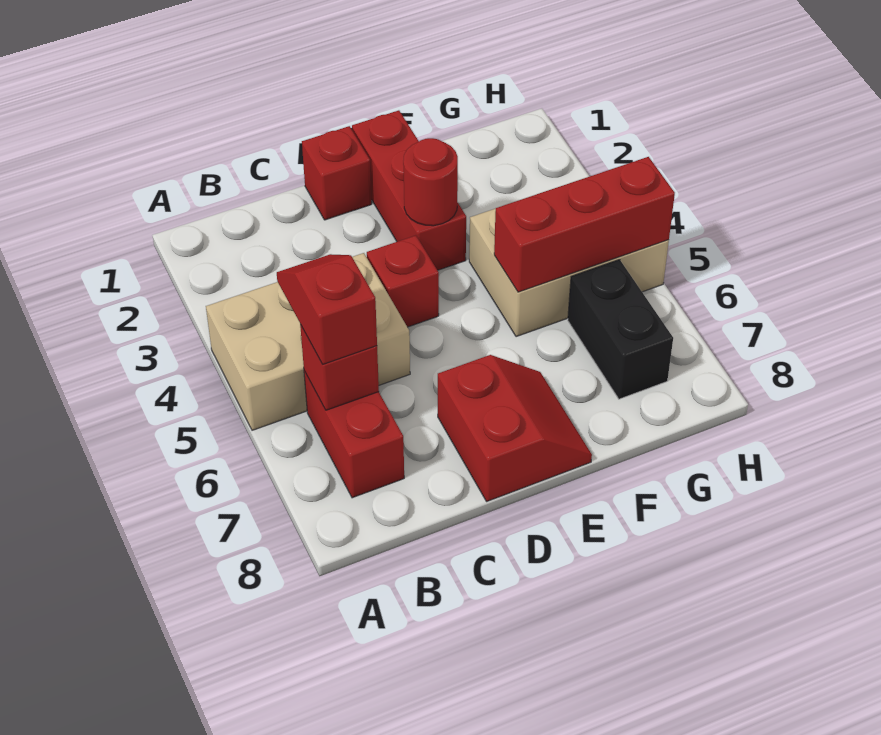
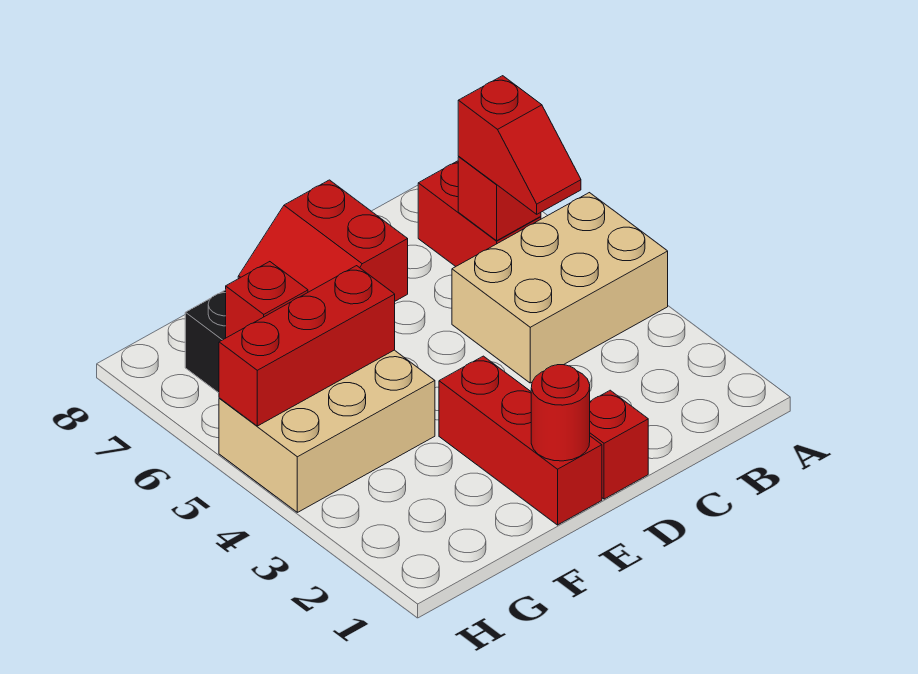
red brick D4 level 1 -> red brick G6 level 2
red round brick E3 level 2 -> red round brick E1 level 2

